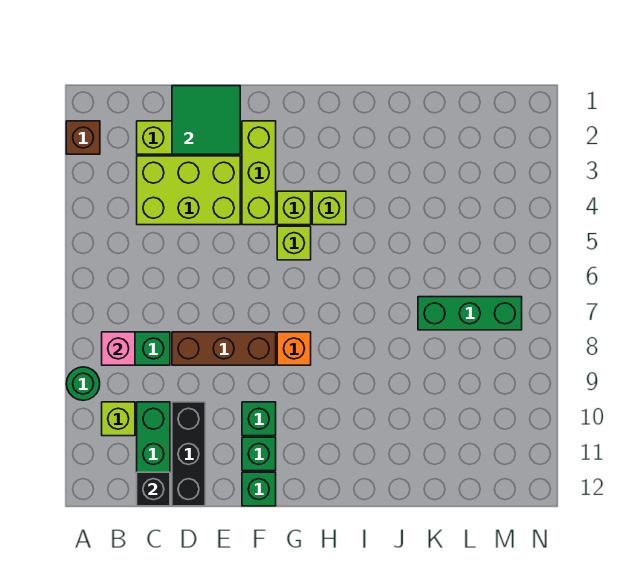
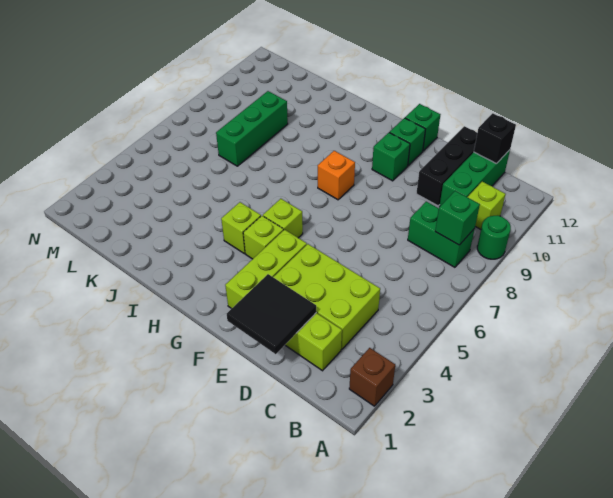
pink brick B8 level 2 -> green brick B8 level 2
green tile D1:E2 level 2 -> black tile D1:E2 level 2
brown brick D8:F8 level 1 -> none
green brick K7:M7 level 1 -> green brick K7:K9 level 1

